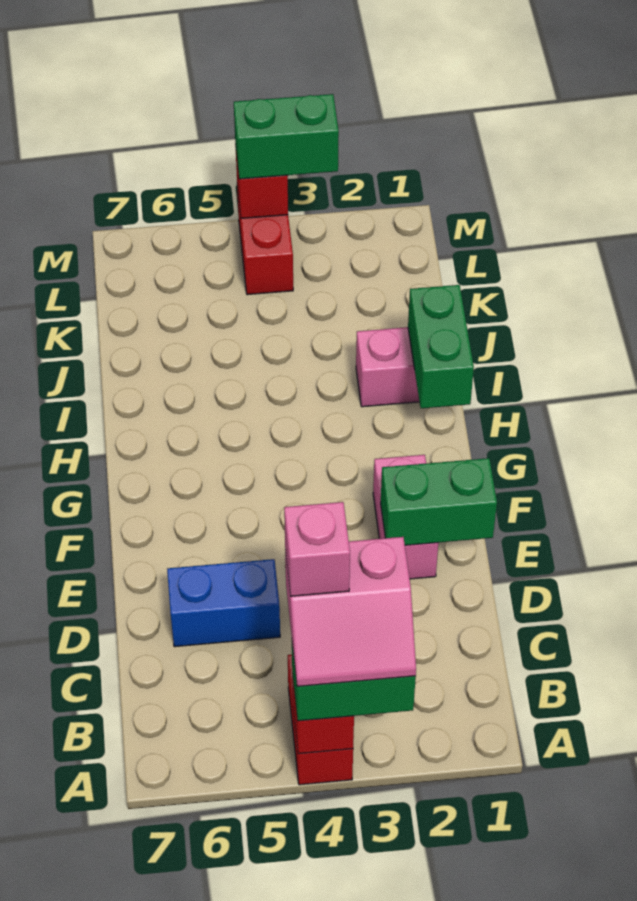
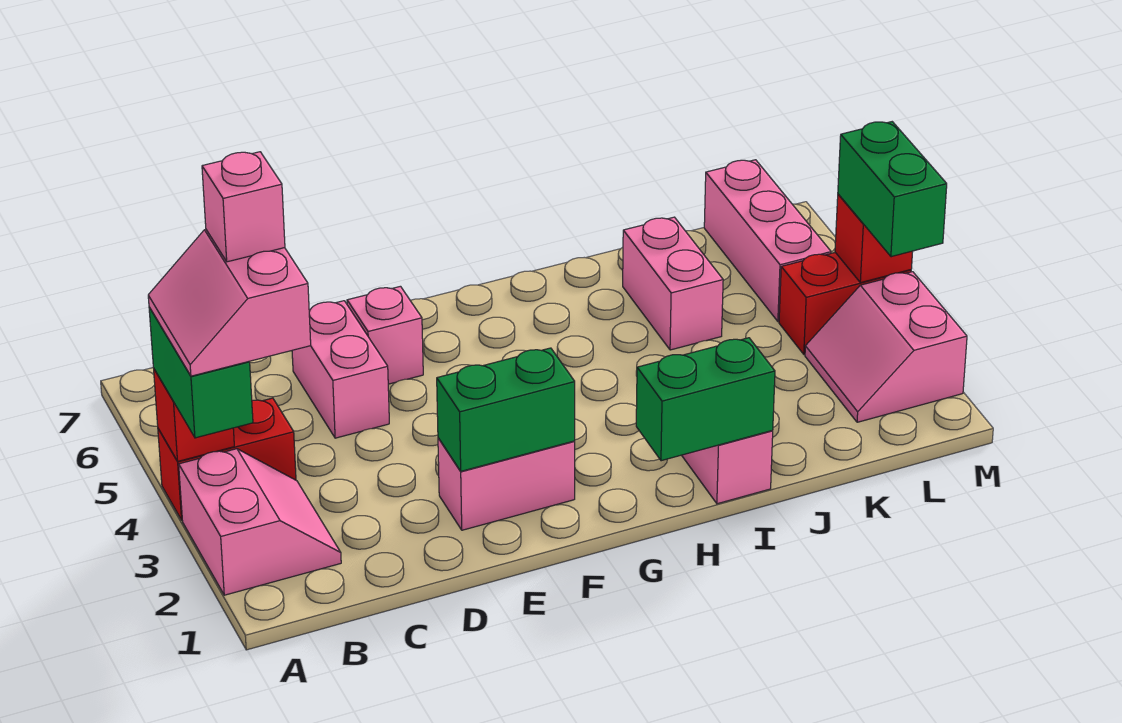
none -> pink slope A2:B3 level 1 top A
blue brick D5:D6 level 1 -> pink brick D5:D6 level 1
green brick E1:E2 level 2 -> green brick E2:F2 level 2
none -> pink brick E6 level 1
none -> pink brick J5:J6 level 1
none -> pink slope L2:M3 level 1 top M
none -> pink brick L5:L7 level 1

